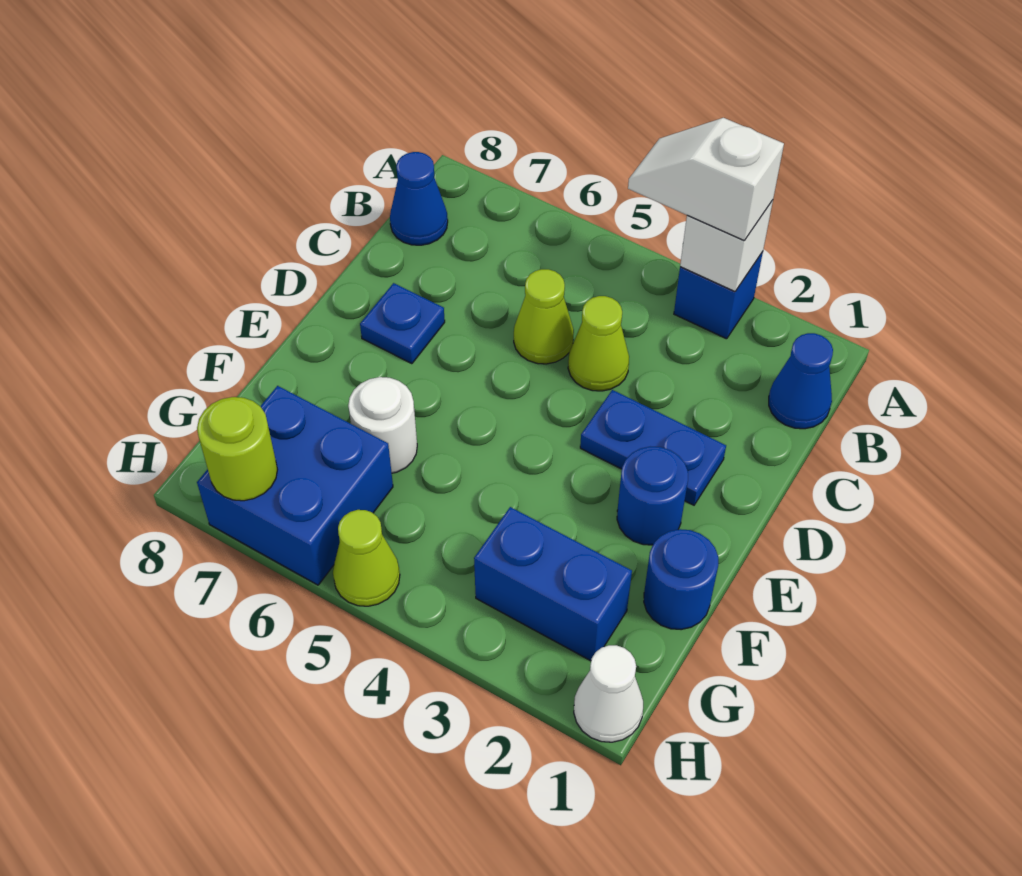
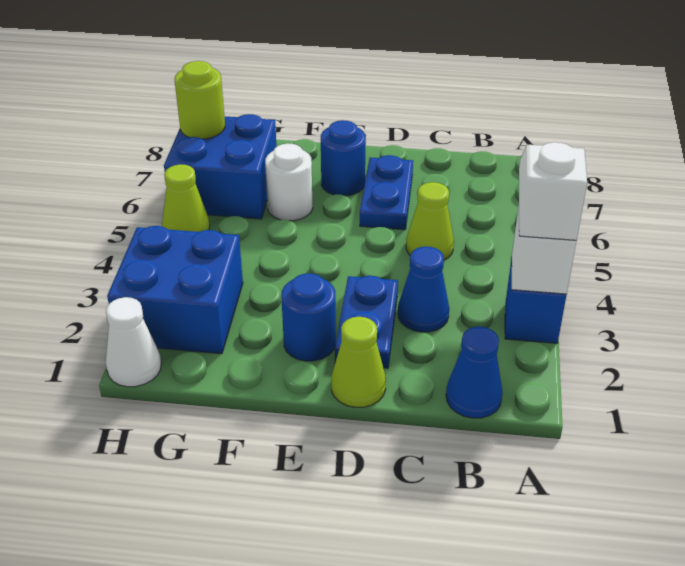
blue cone B8 level 1 -> blue cone C3 level 1
lime cone C4 level 1 -> lime cone D1 level 1
blue plate D7 level 1 -> blue plate D6:D7 level 1
blue round brick F1 level 1 -> blue round brick E7 level 1
blue brick G2:G3 level 1 -> blue brick G2:H3 level 1

